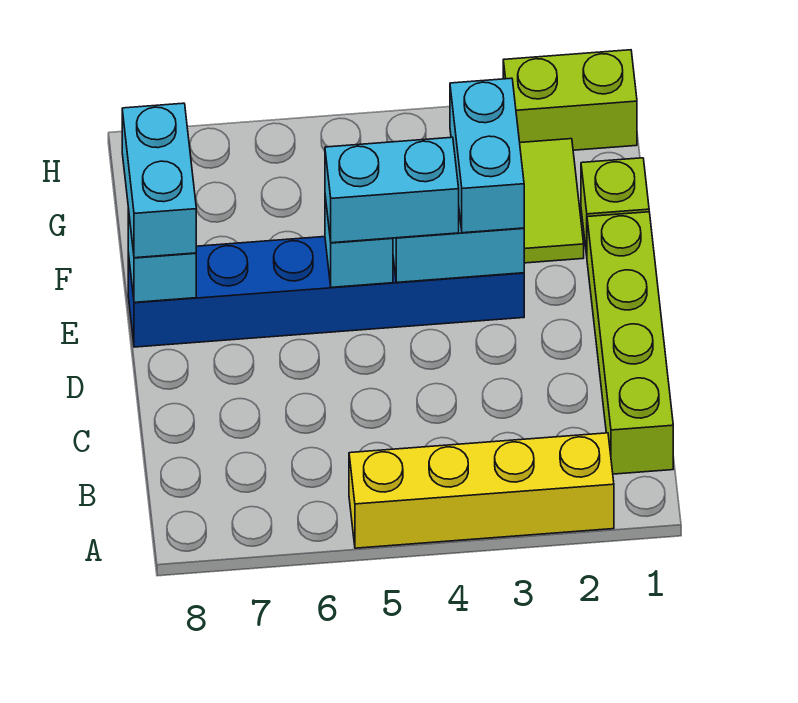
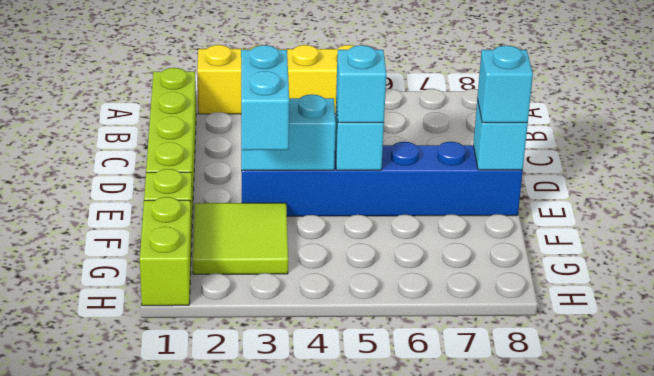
cyan brick E4:E5 level 3 -> cyan brick E5 level 3
cyan brick E8:F8 level 3 -> cyan brick E8 level 3
lime brick H1:H2 level 1 -> lime brick G1:H1 level 1

